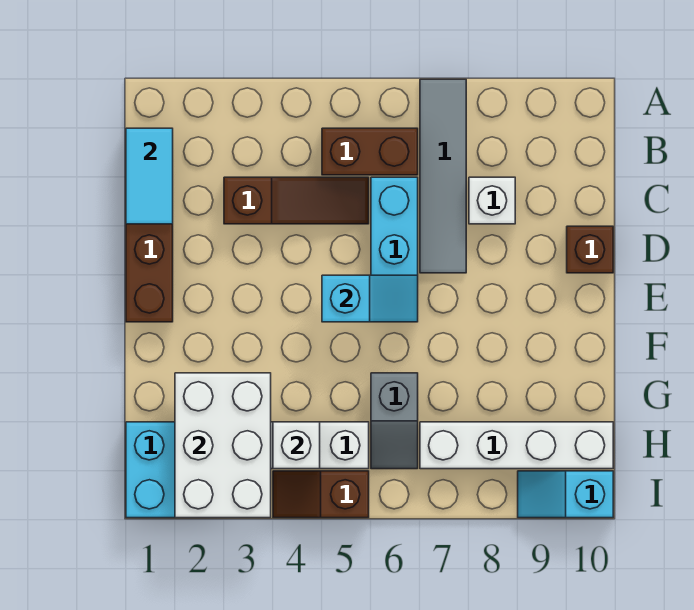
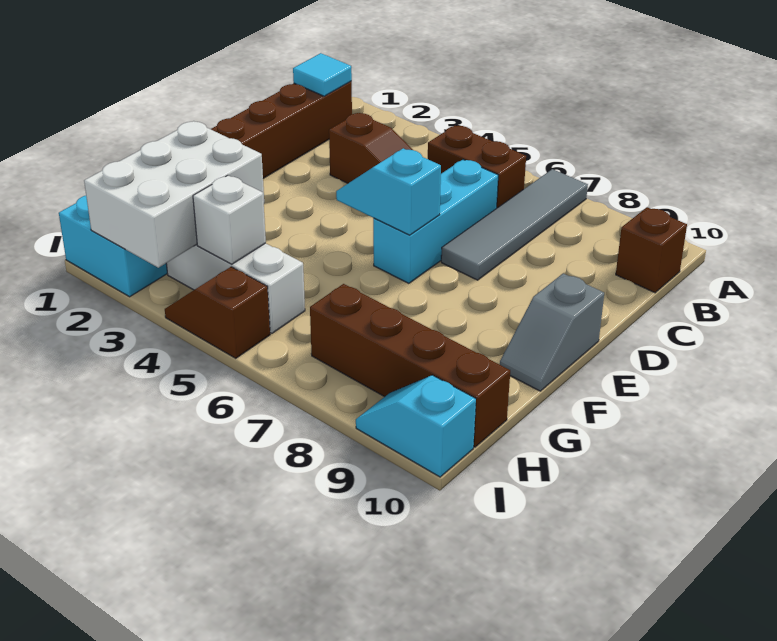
cyan tile B1:C1 level 2 -> cyan tile B1 level 2
white brick C8 level 1 -> none
brown brick D10 level 1 -> brown brick B10 level 1
cyan slope E5:E6 level 2 top 5 -> cyan slope E5:E6 level 2 top 6
grey slope G6:H6 level 1 top G -> grey slope E10:F10 level 1 top E
white brick H7:H10 level 1 -> brown brick H7:H10 level 1

